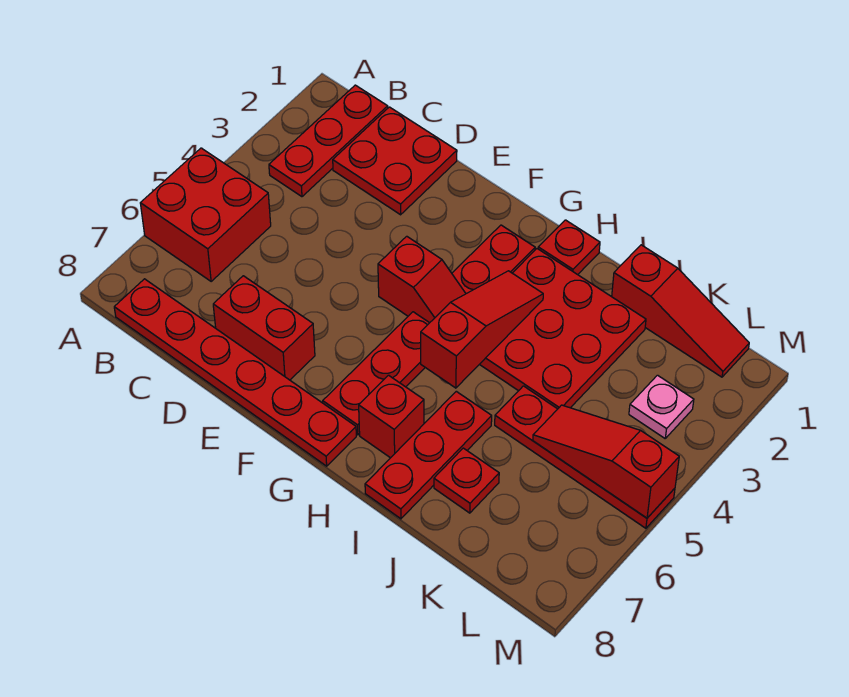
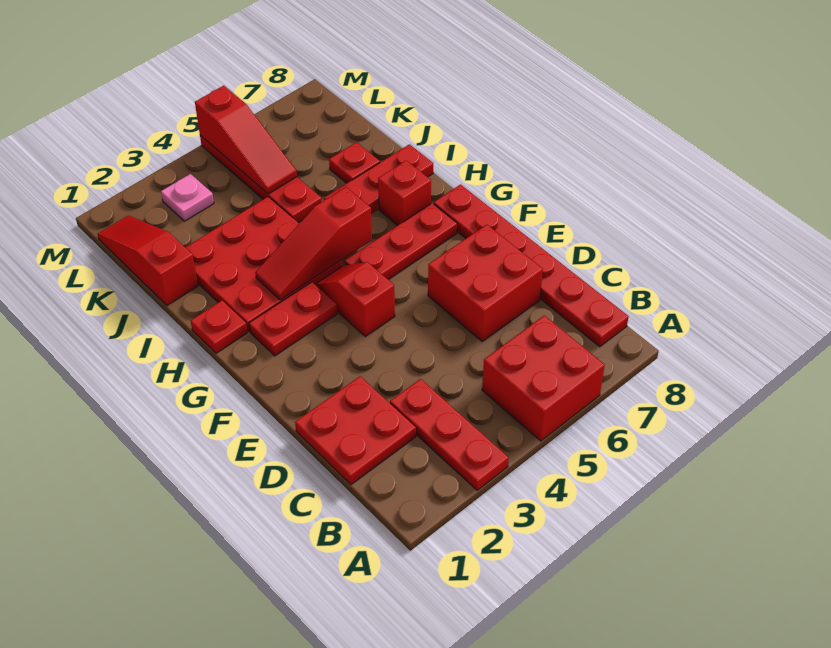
red plate B1:B3 level 1 -> red plate A3:C3 level 1
red brick D7:E7 level 1 -> red brick D6:E7 level 1

